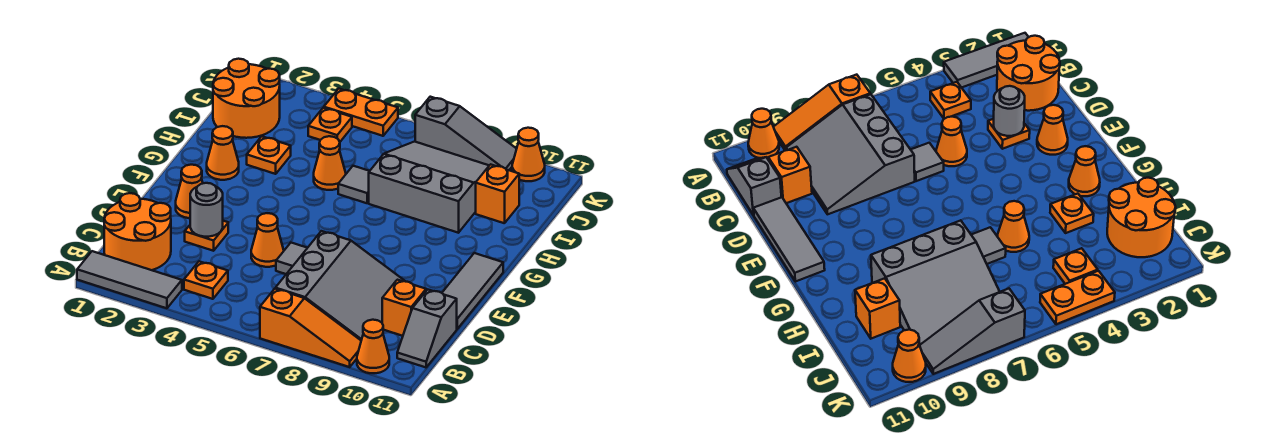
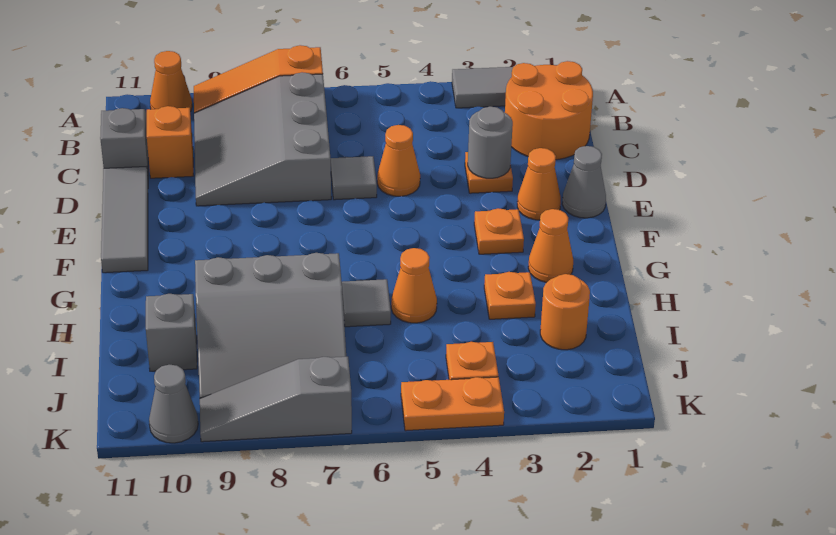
orange plate B4 level 1 -> orange plate F3 level 1
none -> grey cone E1 level 1
orange round brick I1:J2 level 1 -> orange round brick I2 level 1
orange brick I10 level 1 -> grey brick I10 level 1
orange cone K10 level 1 -> grey cone K10 level 1

